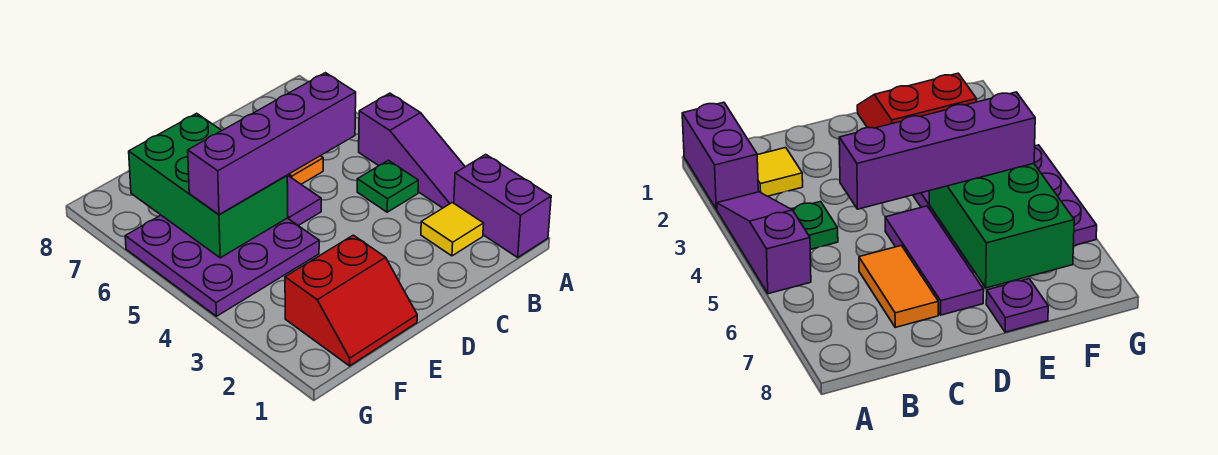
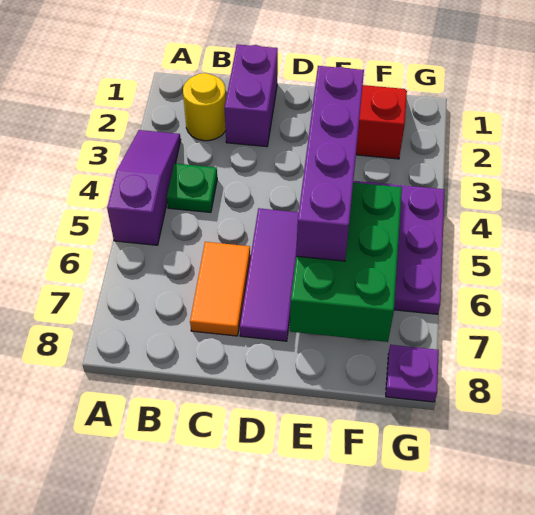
purple brick A1:A2 level 1 -> purple brick C1:C2 level 1
yellow tile B2 level 1 -> yellow round brick B2 level 1
purple brick C5:F5 level 3 -> purple brick E3:E6 level 3
purple plate E8 level 1 -> purple plate G8 level 1

